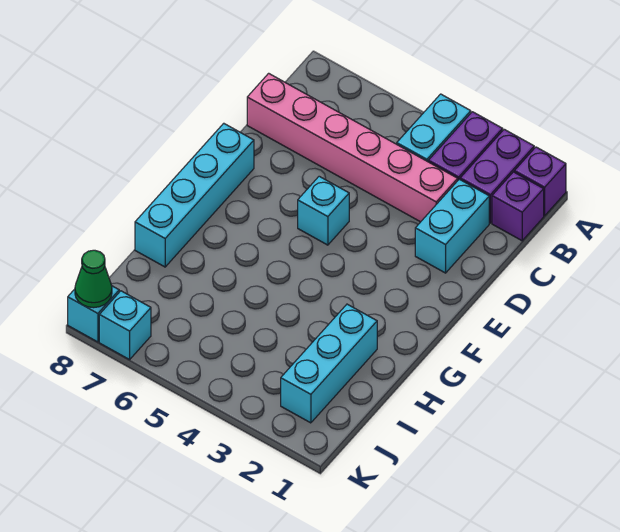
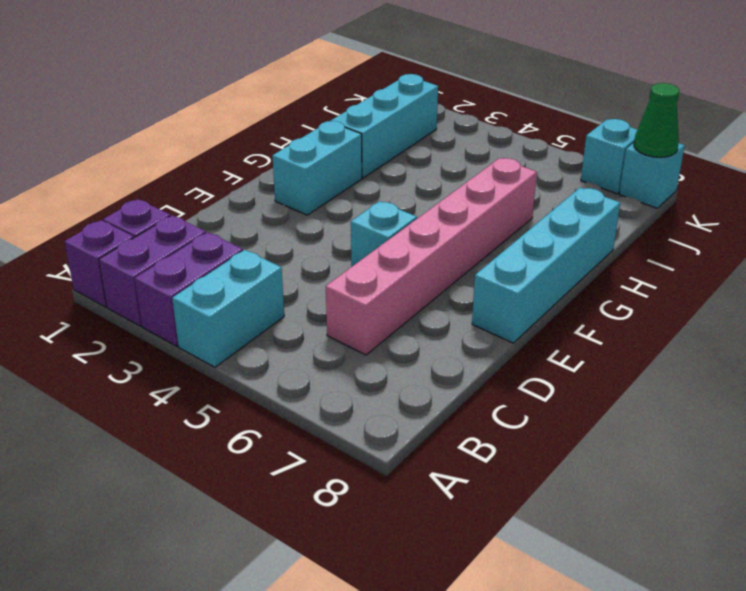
cyan brick C2:D2 level 1 -> cyan brick F2:G2 level 1
pink brick C3:C8 level 1 -> pink brick C6:H6 level 1

